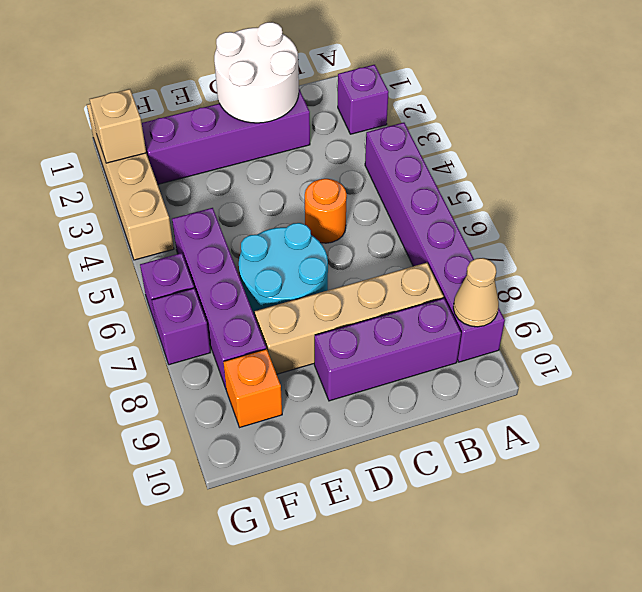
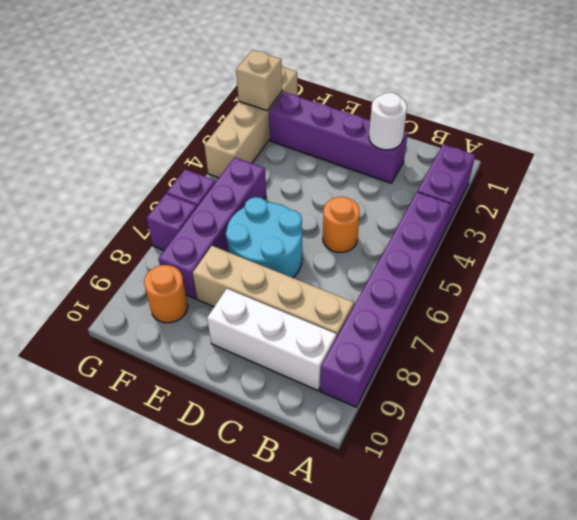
purple brick A2 level 1 -> purple brick A2:A3 level 1
tan cone A9 level 2 -> none
purple brick B9:D9 level 1 -> white brick B9:D9 level 1
white round brick C1:D2 level 2 -> white round brick C2 level 2
orange brick F9 level 1 -> orange round brick F9 level 1

